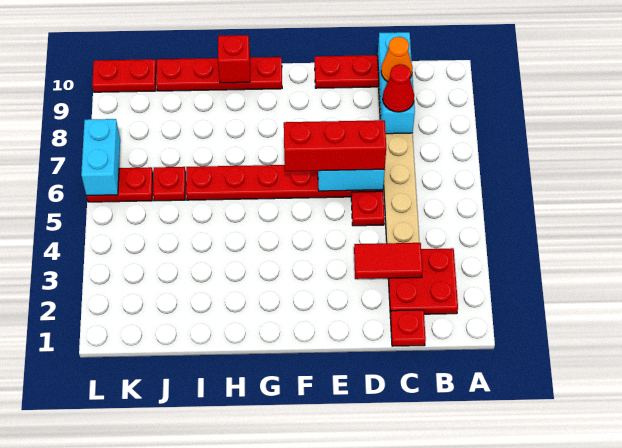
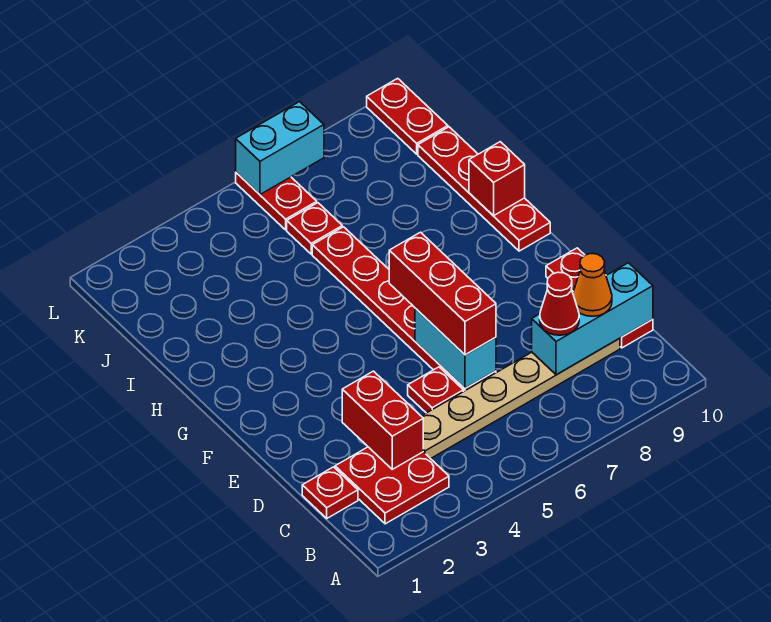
red tile C3:D3 level 2 -> red brick C3:D3 level 2

